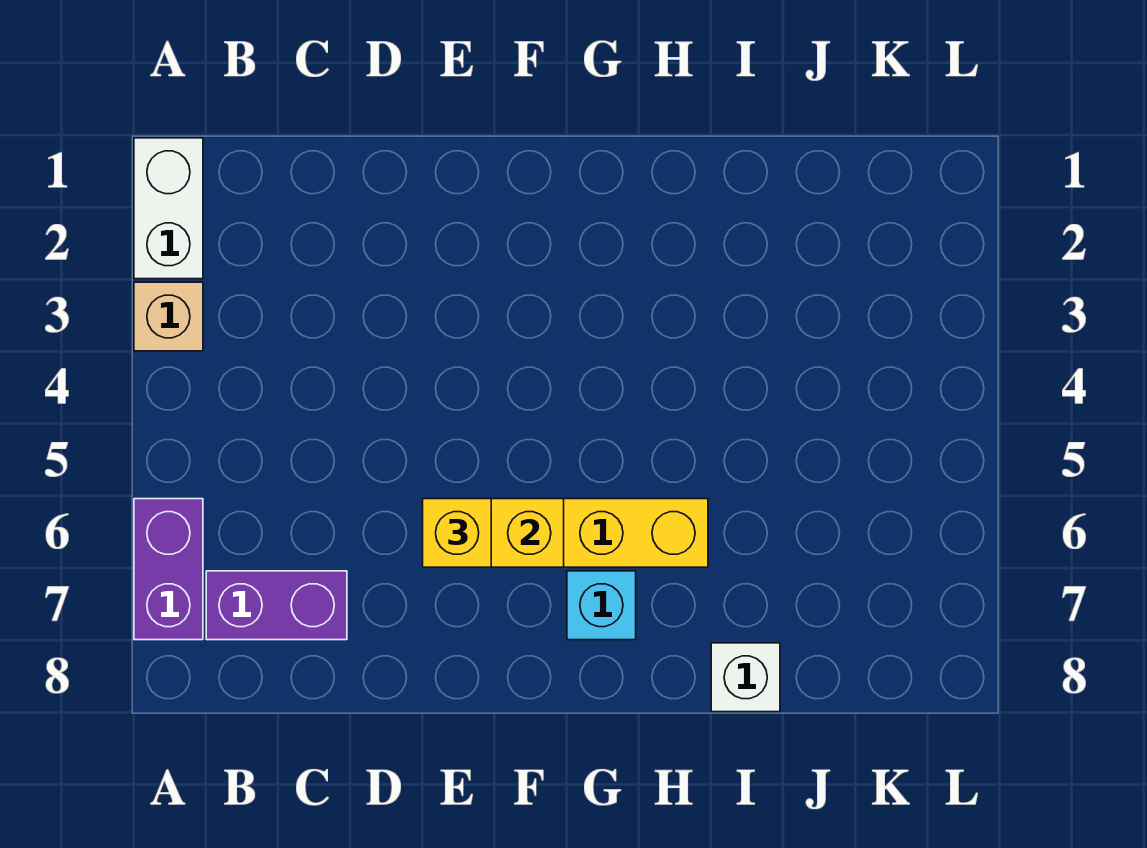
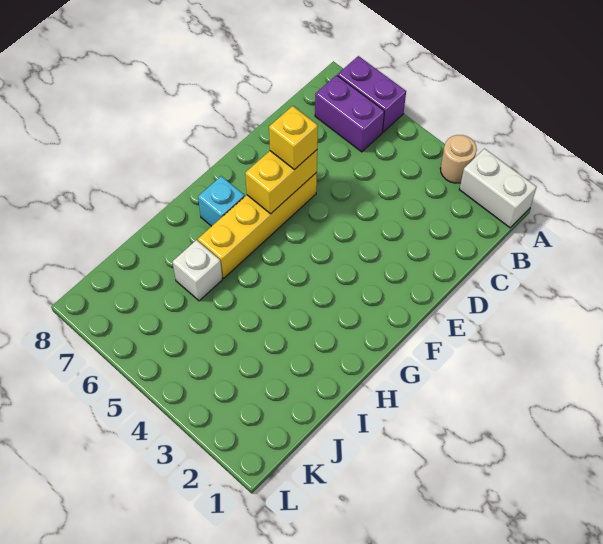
tan brick A3 level 1 -> tan round brick A3 level 1
purple brick B7:C7 level 1 -> purple brick B6:B7 level 1
white brick I8 level 1 -> white brick I6 level 1

